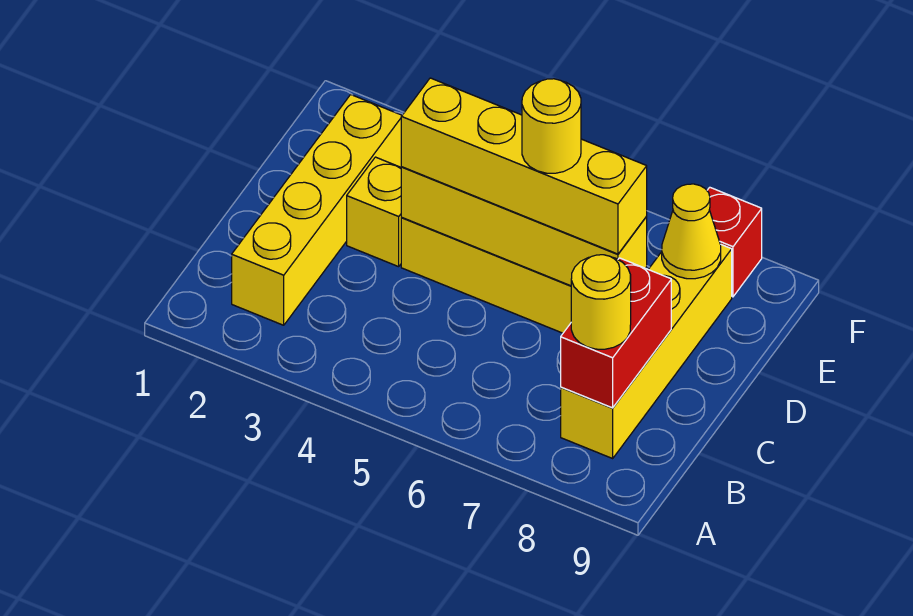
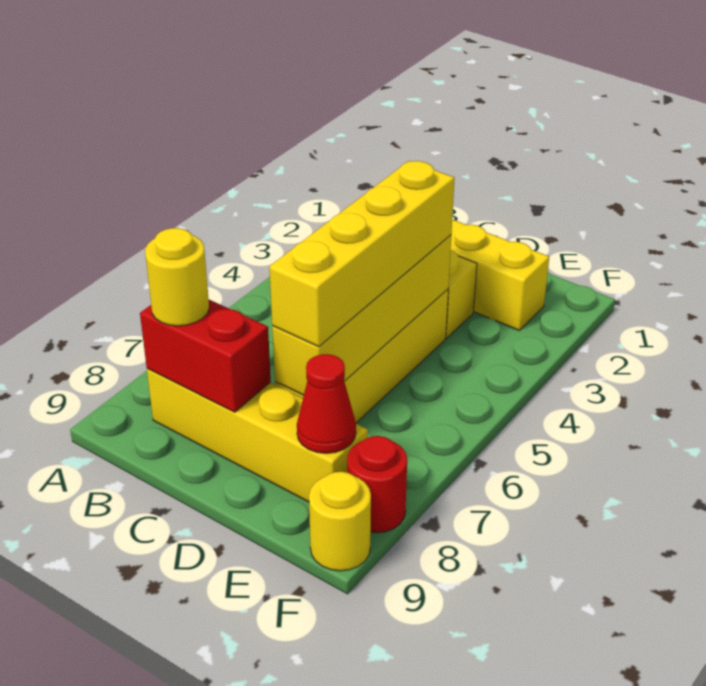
yellow round brick D6 level 4 -> yellow round brick F9 level 1
yellow cone E8 level 2 -> red cone E8 level 2
red brick F8 level 1 -> red round brick F8 level 1

